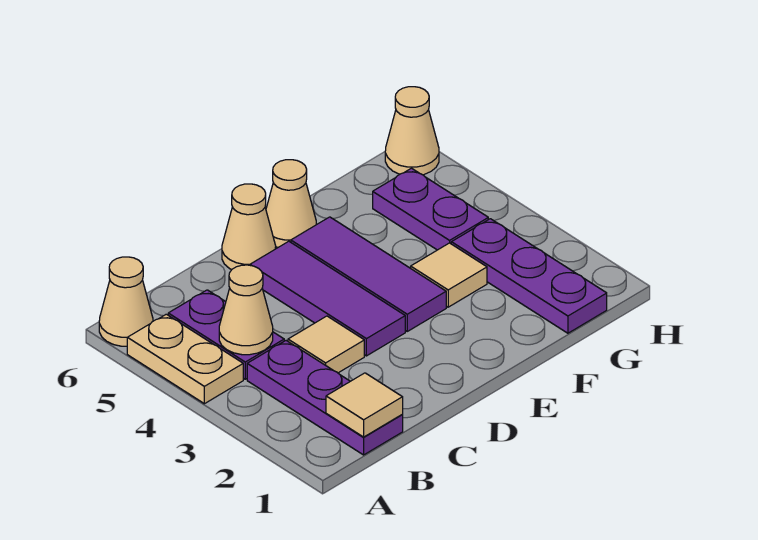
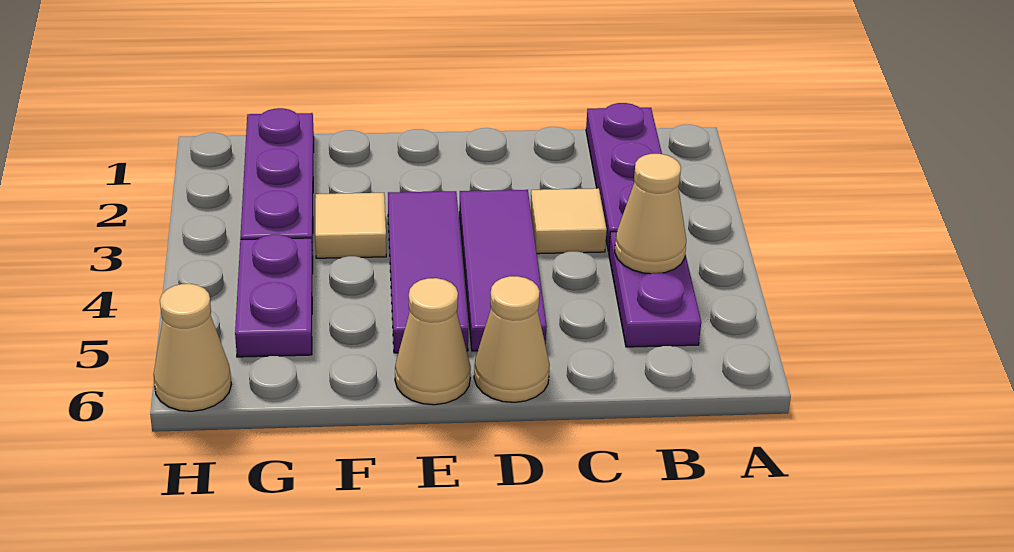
tan plate A4:A5 level 1 -> none
tan cone A6 level 1 -> none
tan tile B1 level 2 -> none

